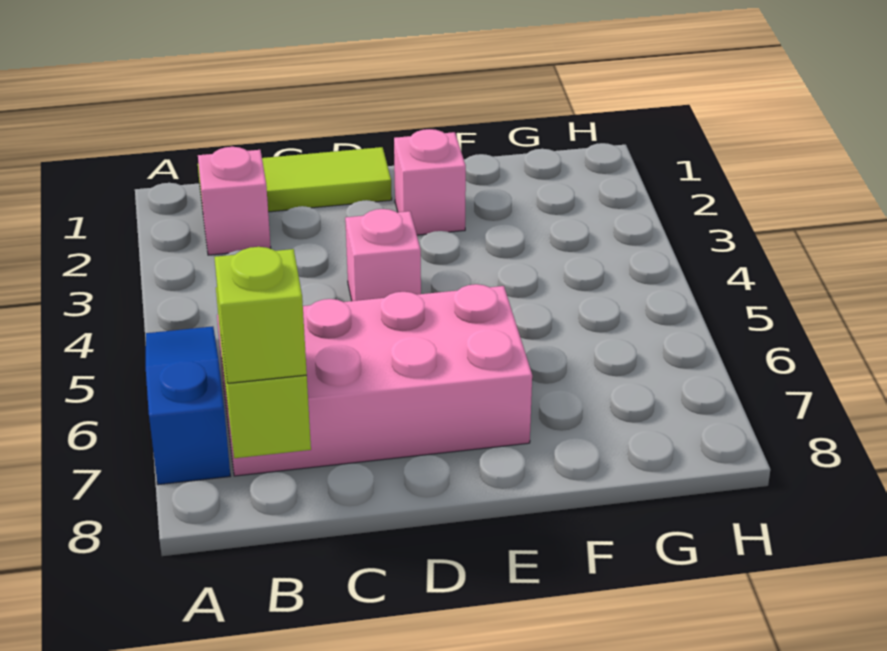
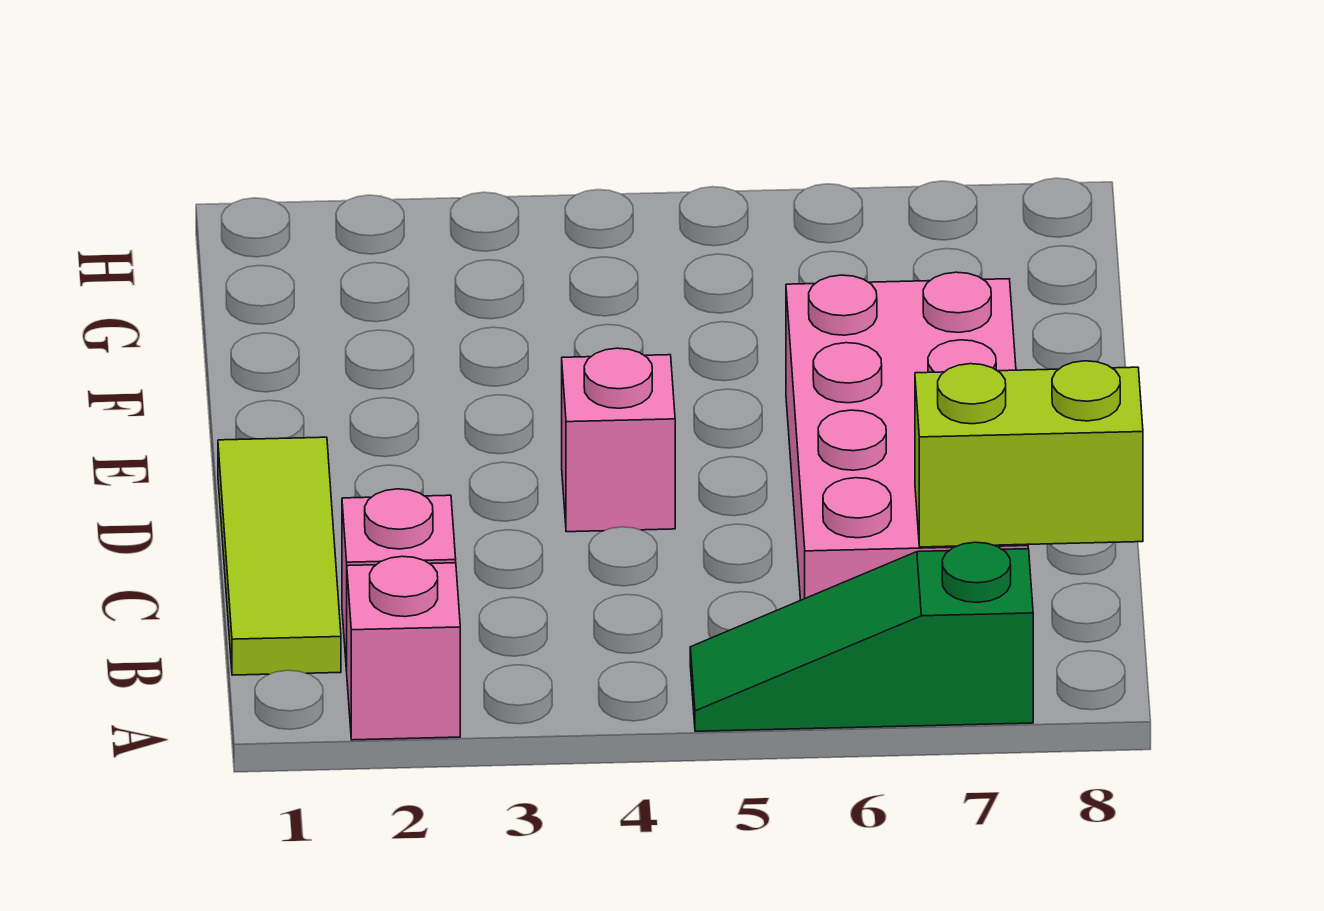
blue slope A5:A7 level 1 top 7 -> green slope A5:A7 level 1 top 7
lime brick B8 level 3 -> none
pink brick E2 level 1 -> pink brick A2 level 1

